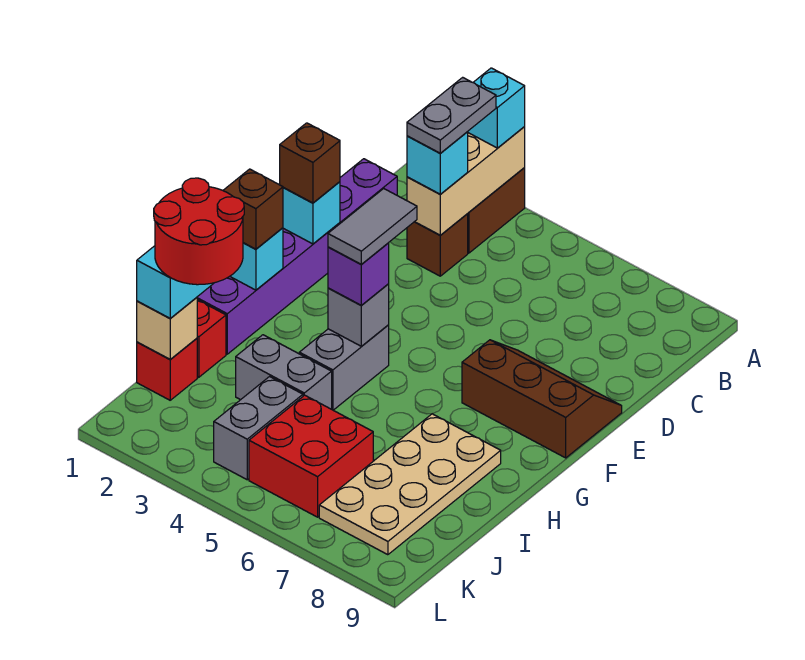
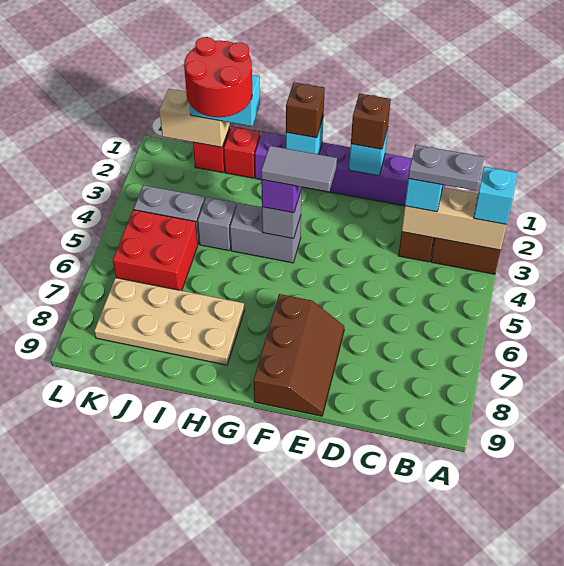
grey brick I3:I4 level 1 -> grey brick I4 level 1
tan brick J1 level 2 -> tan brick J1:K1 level 2

